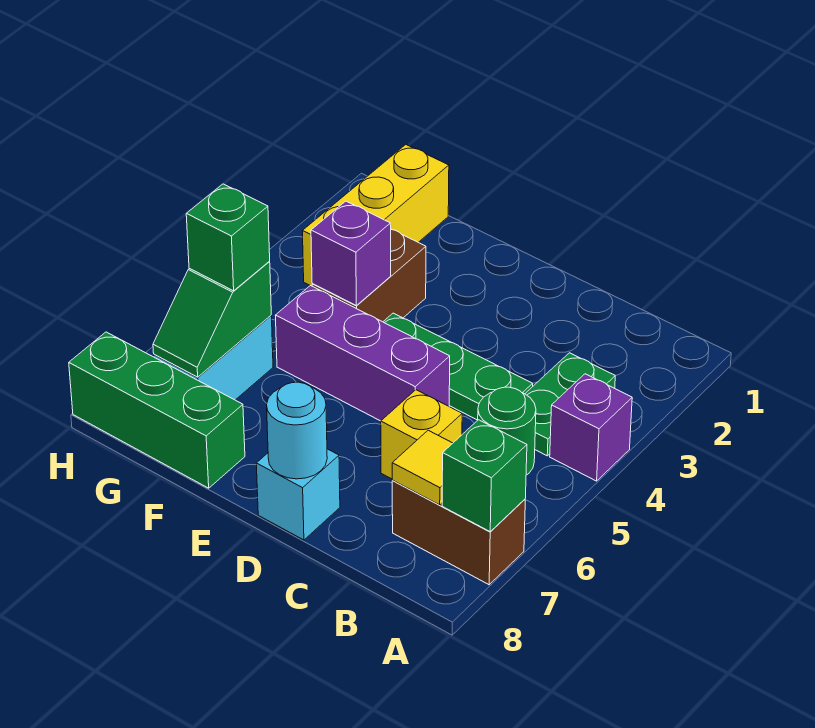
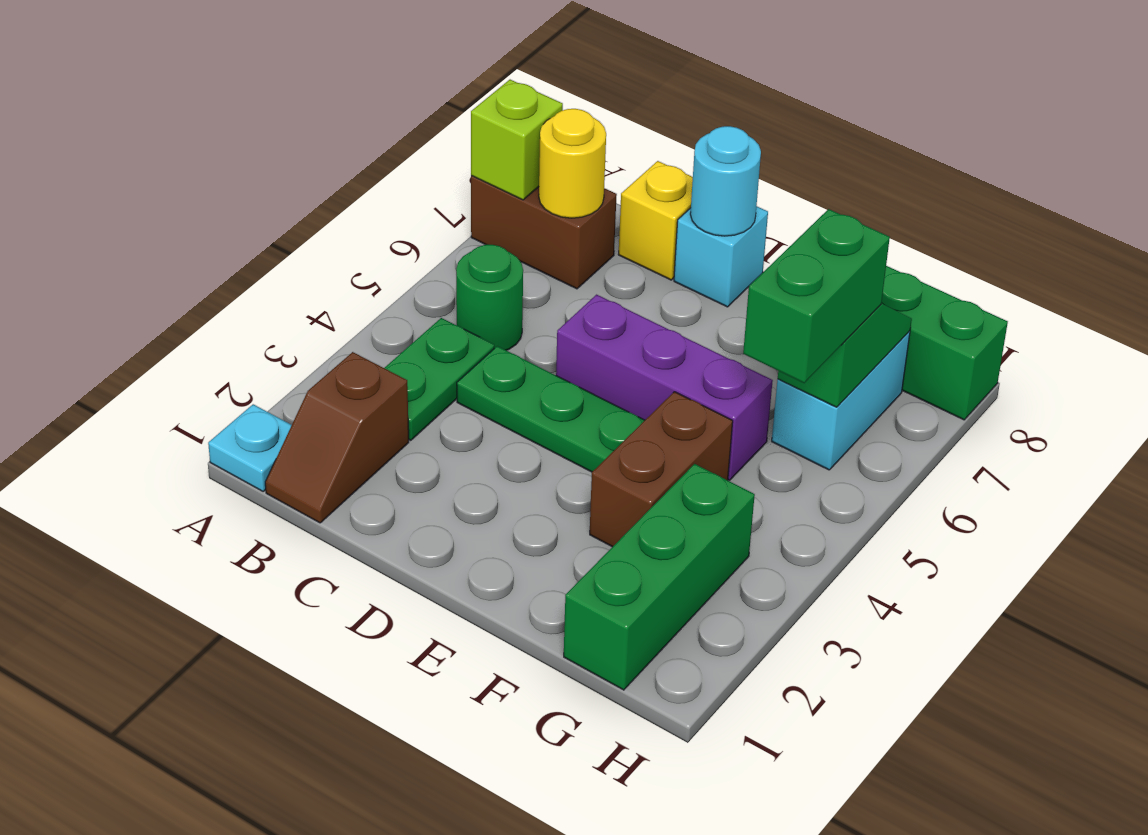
none -> cyan plate A1 level 1
purple brick A4 level 1 -> none
green brick A7 level 2 -> lime brick A7 level 2
none -> brown slope B1:B2 level 1 top 2
yellow tile B7 level 2 -> yellow round brick B7 level 2
yellow brick C6 level 1 -> yellow brick C8 level 1
purple brick F4 level 2 -> none
yellow brick G1:G3 level 1 -> green brick G1:G3 level 1
green brick G6 level 3 -> green brick G5:G6 level 3

